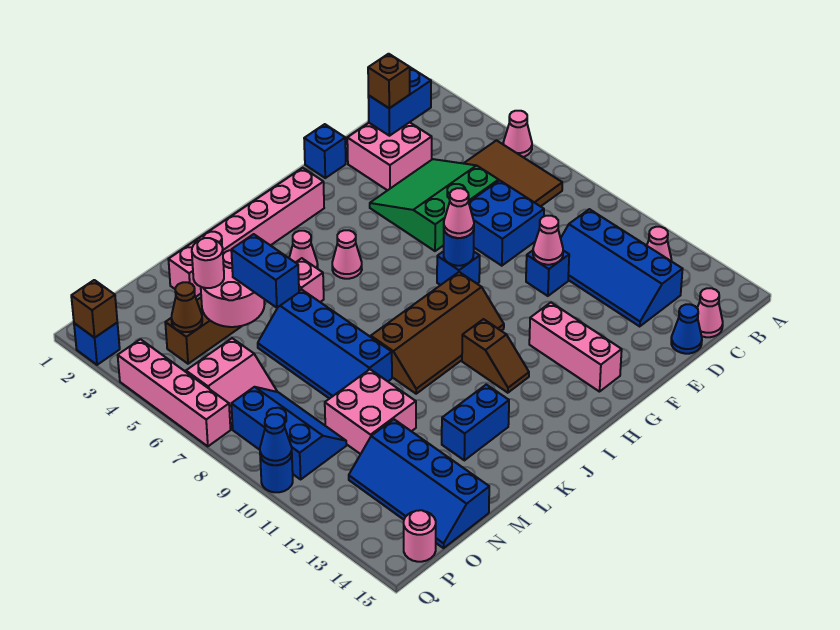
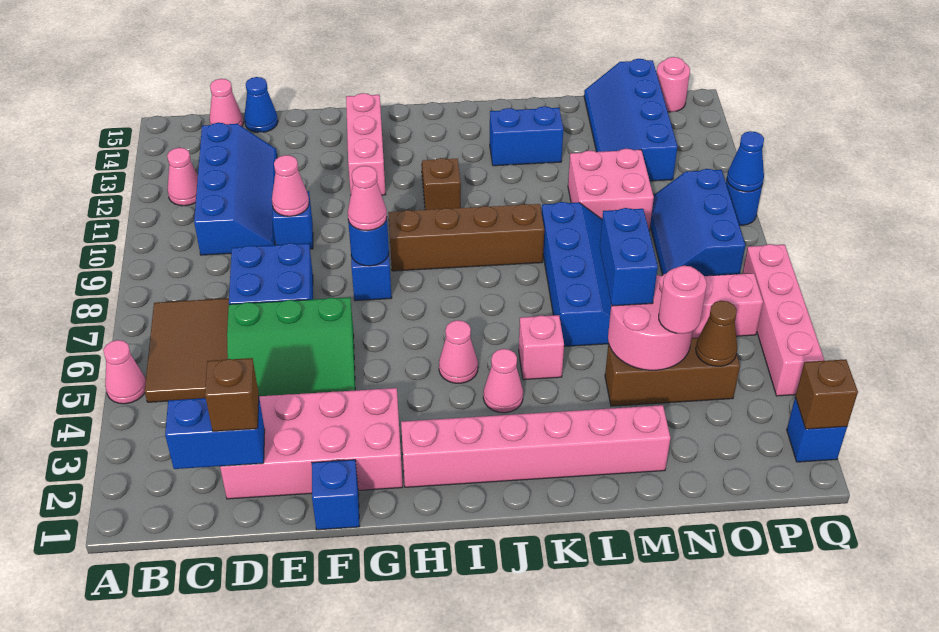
pink brick D2:E3 level 1 -> pink brick D2:G3 level 1
blue slope N12:O15 level 1 top N -> blue slope N12:O15 level 1 top O

